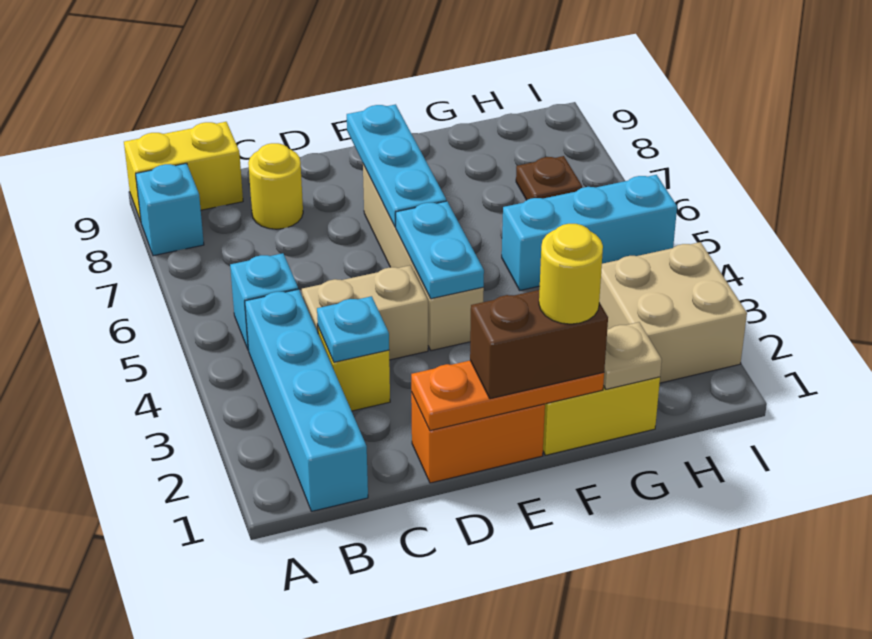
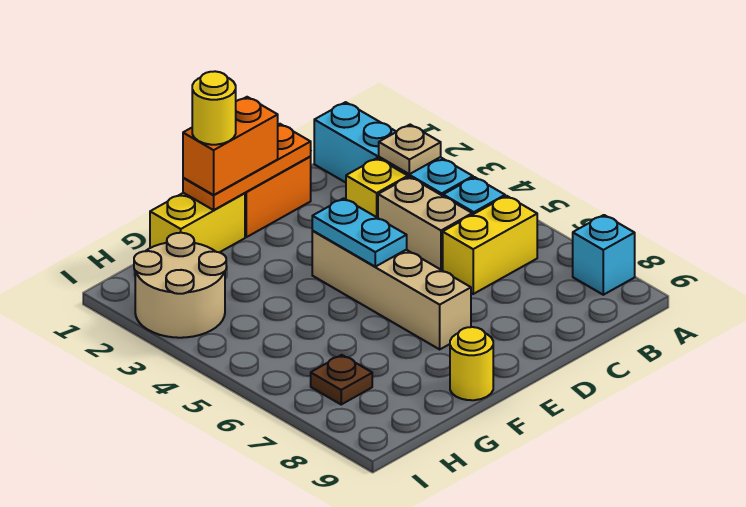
yellow brick A9:B9 level 1 -> yellow brick B6:C6 level 1
cyan plate C3 level 2 -> none
tan brick C4:D4 level 1 -> tan brick C4:C5 level 1
yellow round brick C8 level 1 -> yellow round brick F9 level 1
brown brick E1:F1 level 3 -> orange brick E1:F1 level 3
cyan plate E6:E8 level 2 -> none
tan plate G1 level 2 -> tan plate B3 level 2
cyan brick G5:I5 level 1 -> none
tan brick H2:I3 level 1 -> tan round brick H2:I3 level 1

